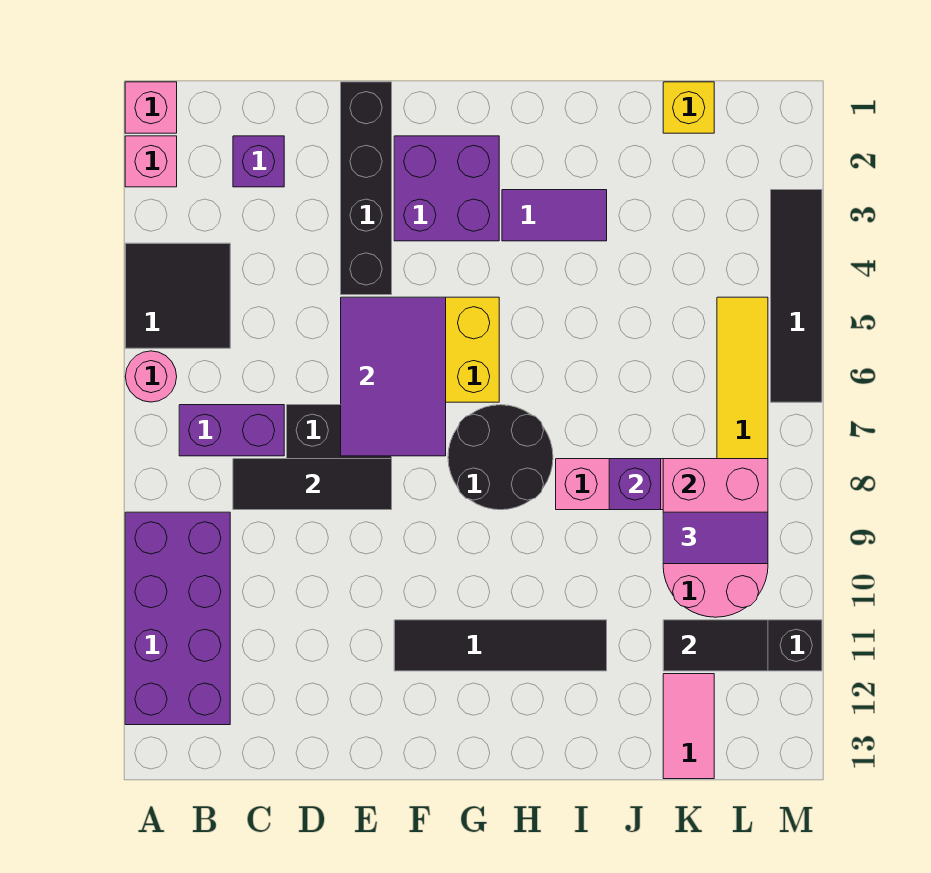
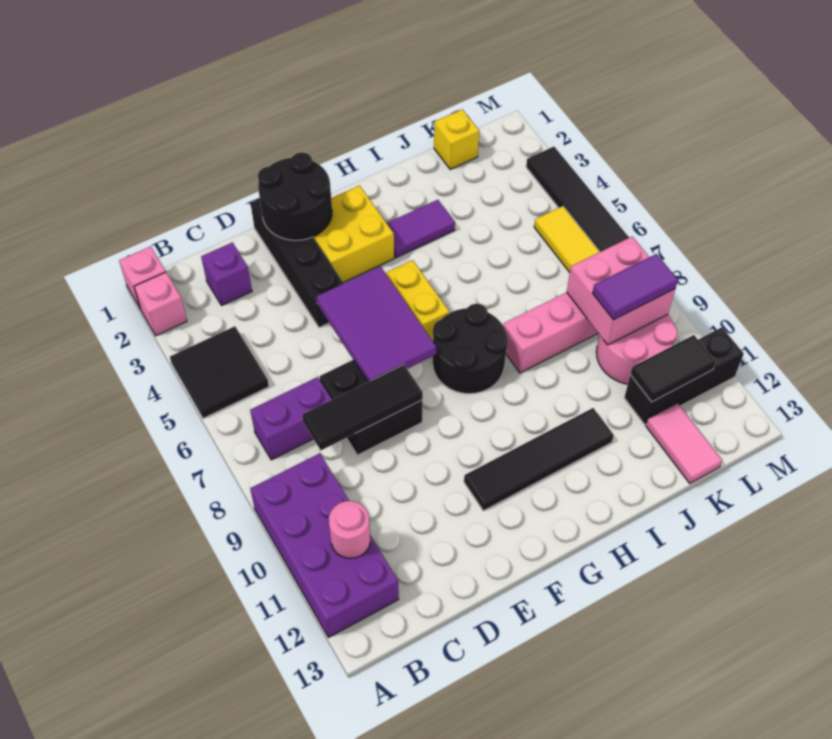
pink round brick A6 level 1 -> pink round brick B11 level 2
none -> black round brick E1:F2 level 2
purple brick F2:G3 level 1 -> yellow brick F2:G3 level 1
purple brick J8 level 2 -> none

